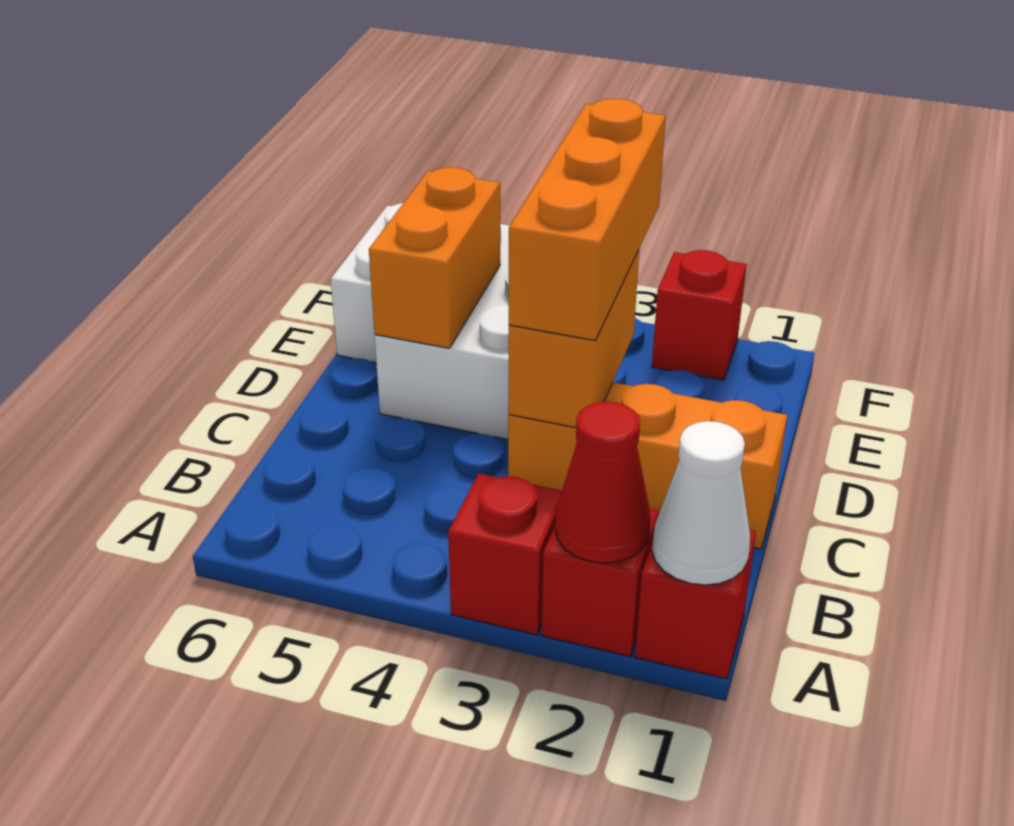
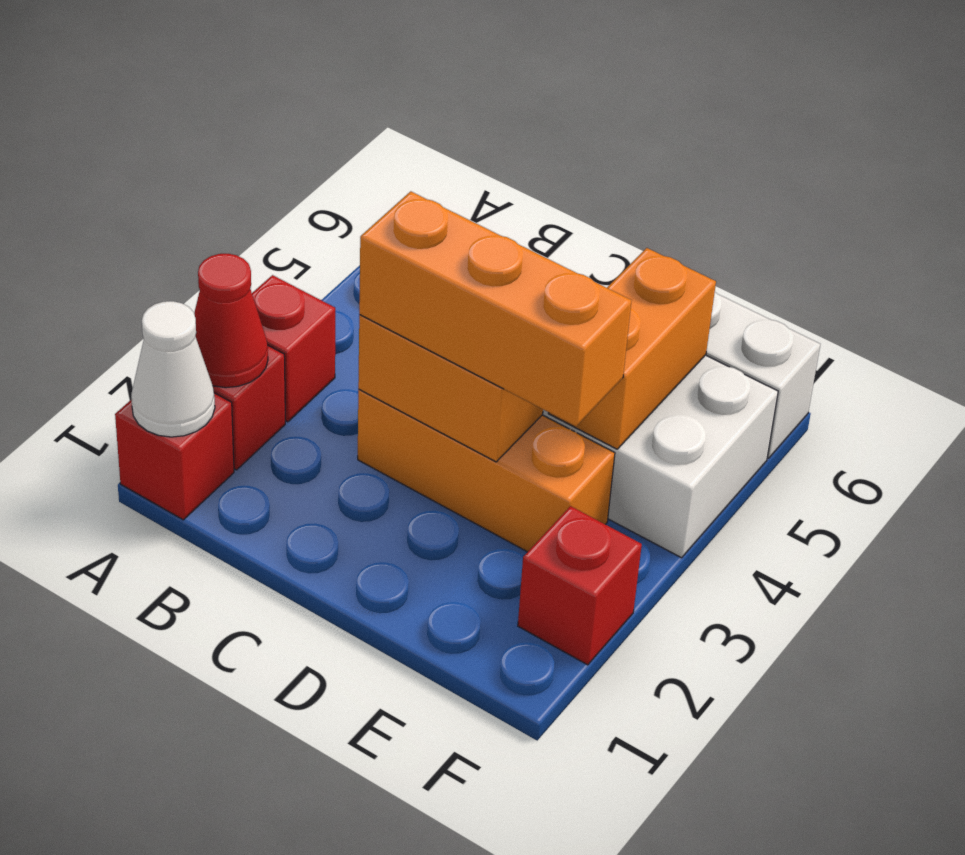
orange brick C1:C3 level 1 -> orange brick C3:E3 level 1
orange brick D5:E5 level 2 -> orange brick E4:E5 level 2

